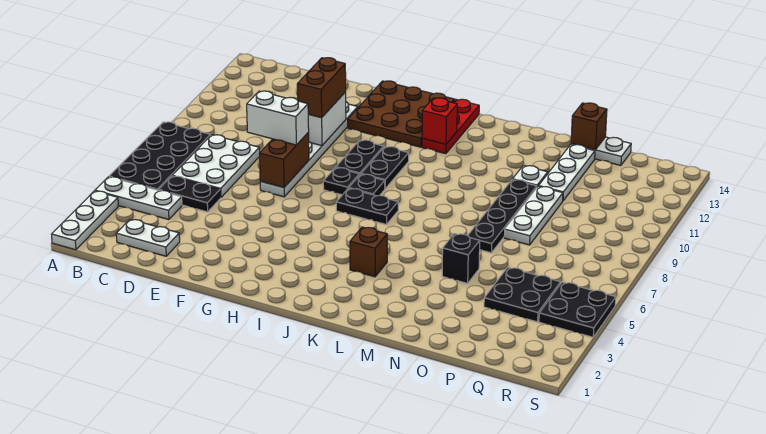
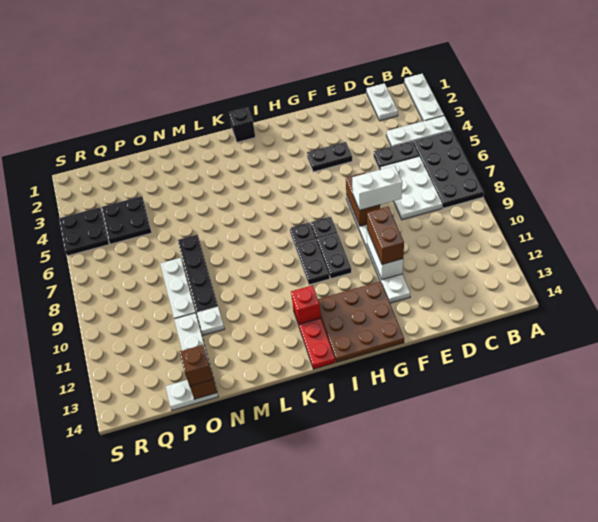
white plate C2:D2 level 1 -> white plate C1:C2 level 1
black plate I7:J7 level 1 -> black plate F4:G4 level 1
brown brick K4 level 1 -> brown brick O14 level 3
black brick N5 level 1 -> black brick J1 level 1

